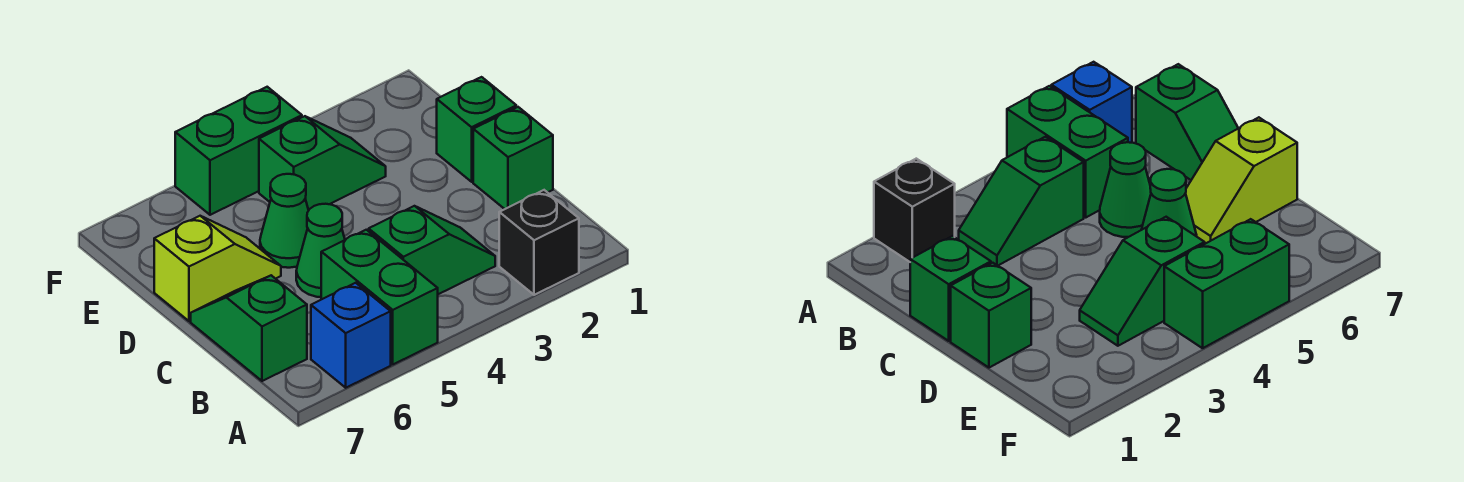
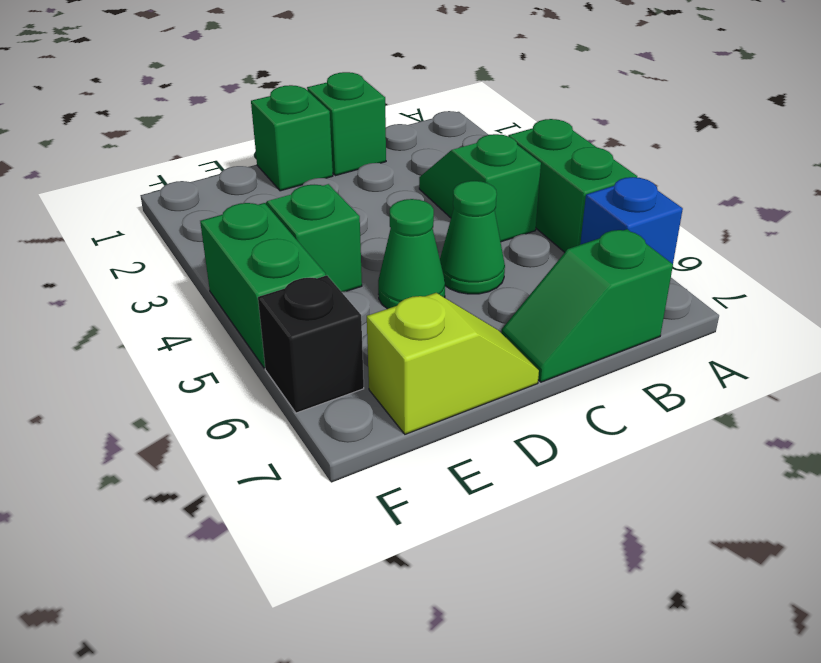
black brick A2 level 1 -> black brick F6 level 1
green brick A5:B5 level 1 -> green brick A4:A5 level 1
lime slope D6:D7 level 1 top 7 -> lime slope D7:E7 level 1 top E

